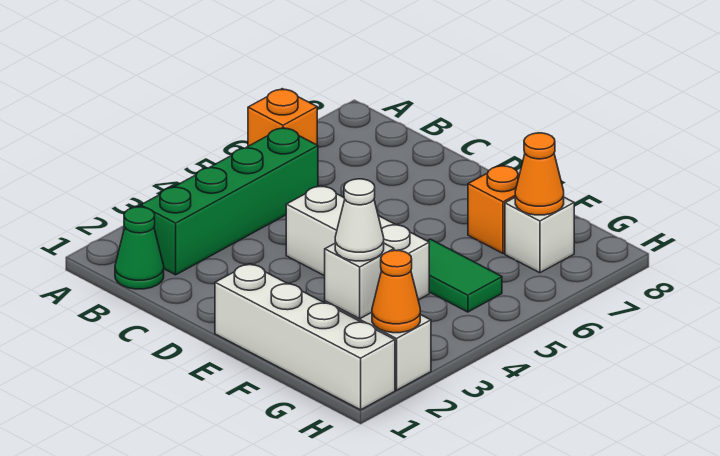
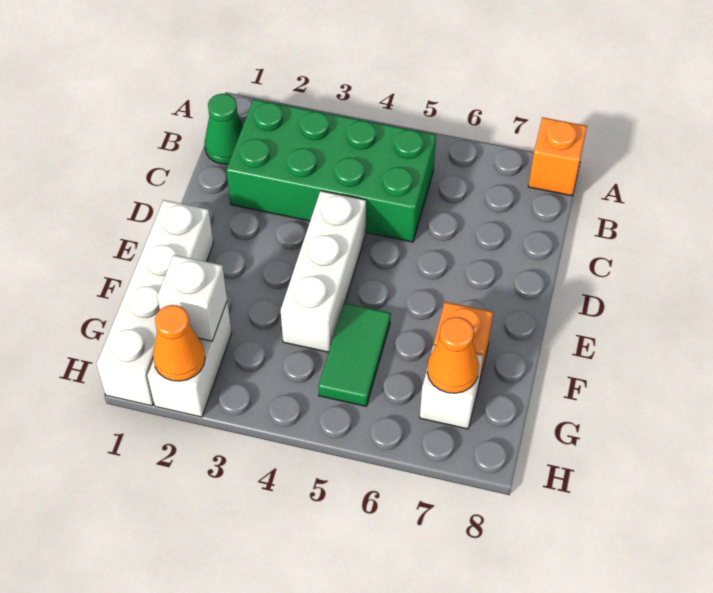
orange brick A6 level 1 -> orange brick A8 level 1
green brick B2:B5 level 1 -> green brick B2:C5 level 1
white cone G2 level 3 -> none

